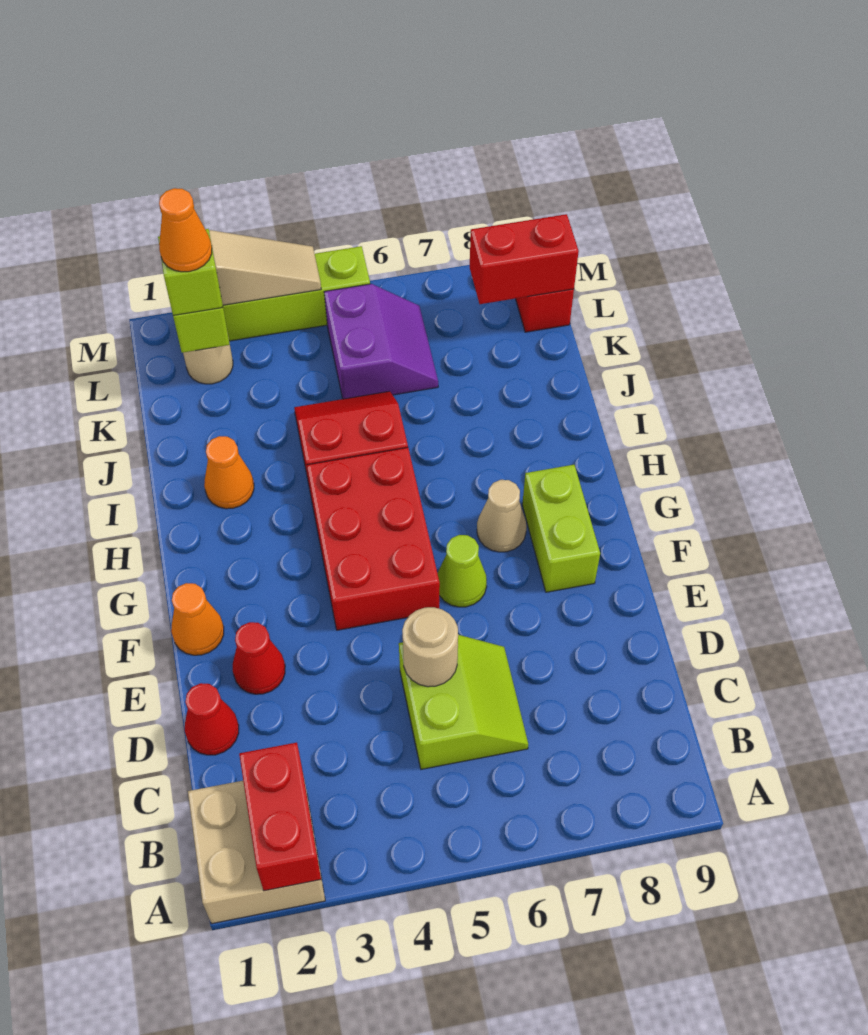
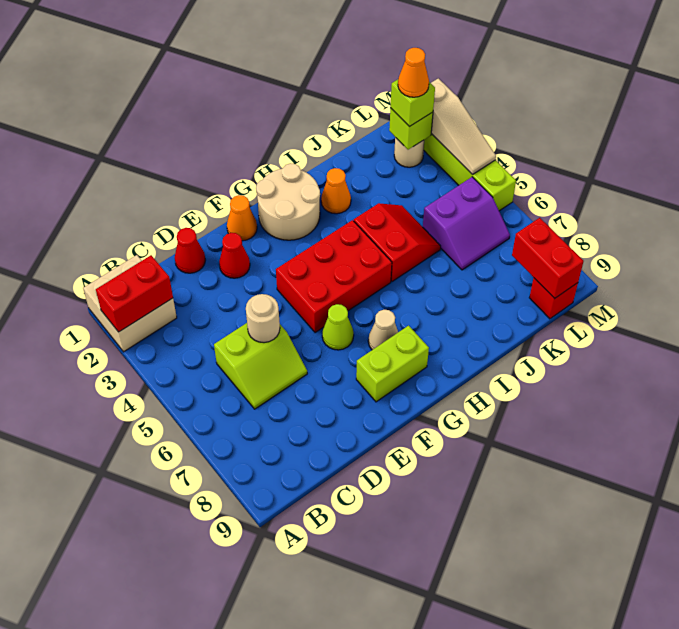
none -> tan round brick G1:H2 level 1

